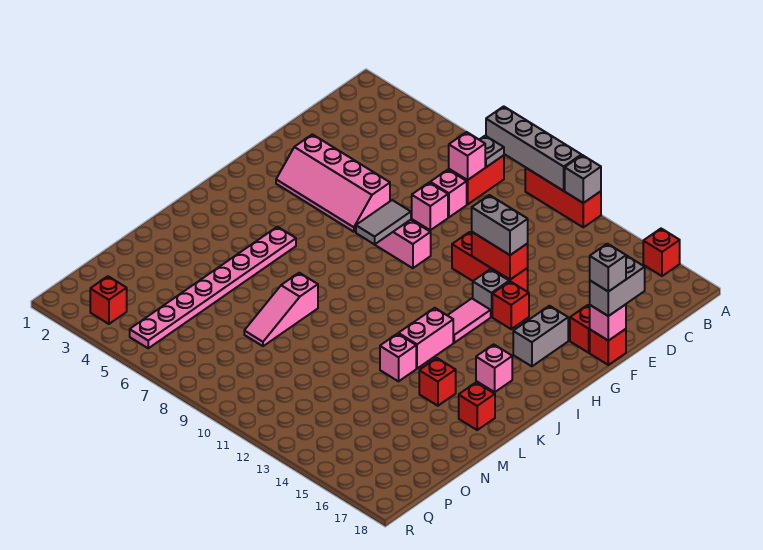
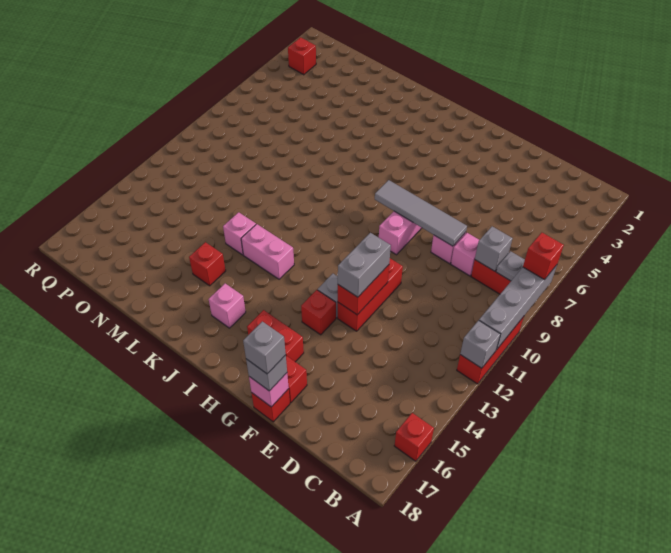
pink brick C8 level 2 -> grey brick C8 level 2
grey brick E18:F18 level 3 -> grey brick F18 level 3
pink slope F3:G6 level 1 top F -> none
grey tile G8:H8 level 2 -> grey tile E8:H8 level 2
grey brick G16:H16 level 1 -> red brick G16:H16 level 1
pink tile H13:I13 level 1 -> none
pink plate J5:Q5 level 1 -> none
pink slope L8:N8 level 1 top L -> none
red brick L17 level 1 -> red brick A8 level 3

